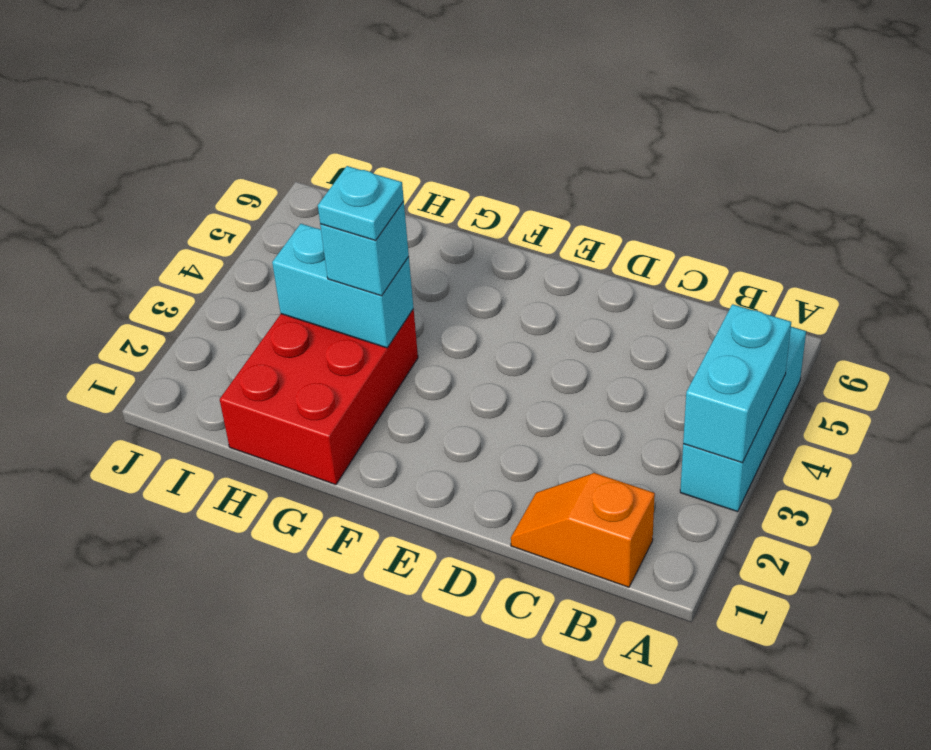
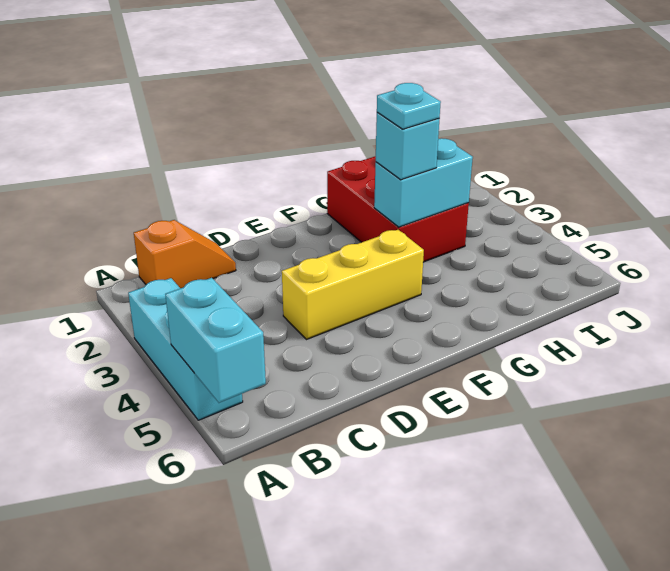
cyan brick A3:A4 level 2 -> cyan brick A5:A6 level 2
none -> yellow brick D4:F4 level 1

